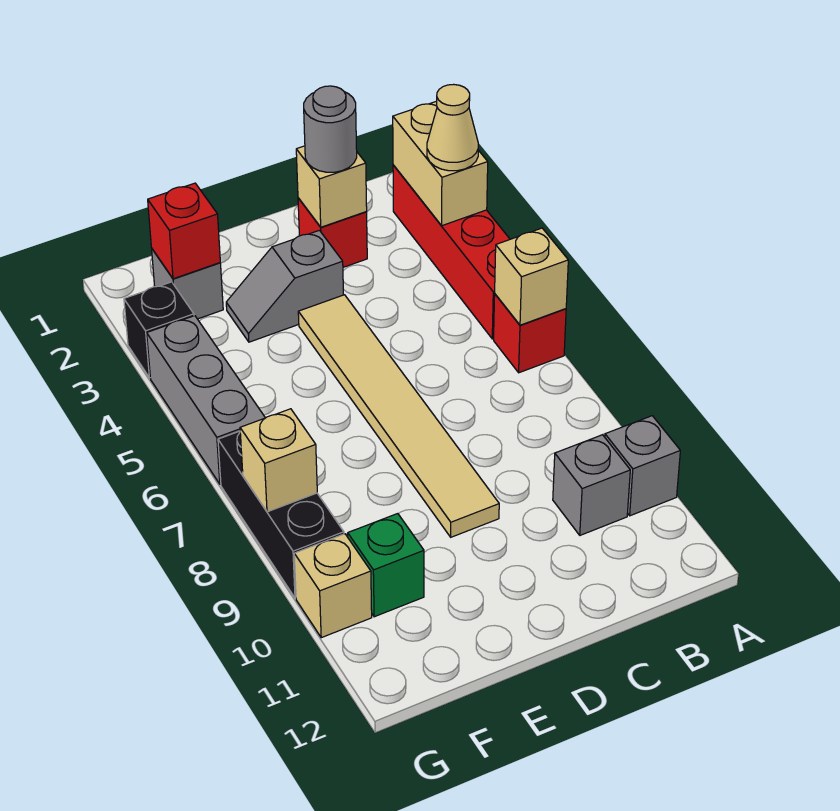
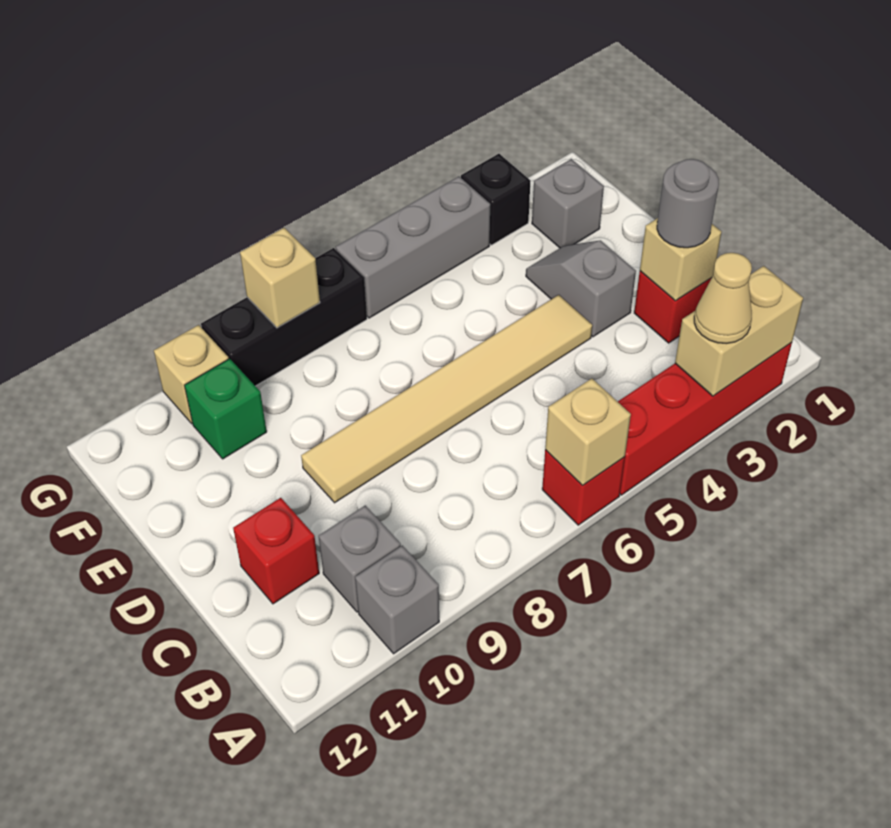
red brick F2 level 2 -> red brick C11 level 1

